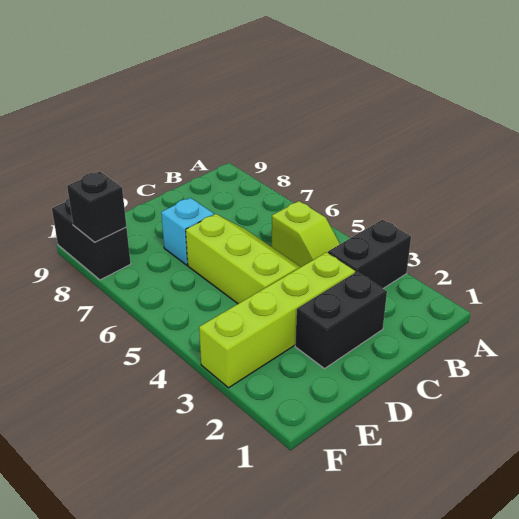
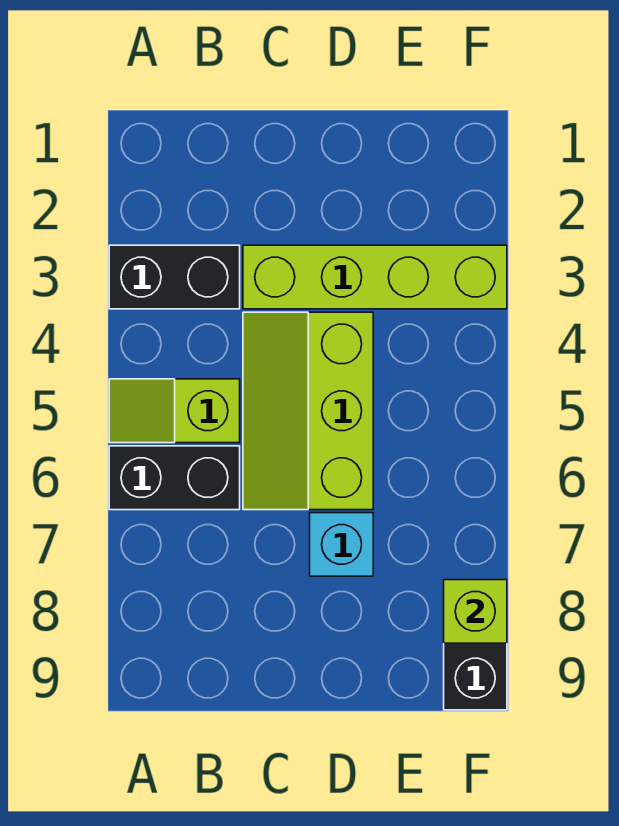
lime slope B4:B5 level 1 top 5 -> lime slope A5:B5 level 1 top B
black brick C2:D2 level 1 -> black brick A6:B6 level 1
black brick F8 level 2 -> lime brick F8 level 2

